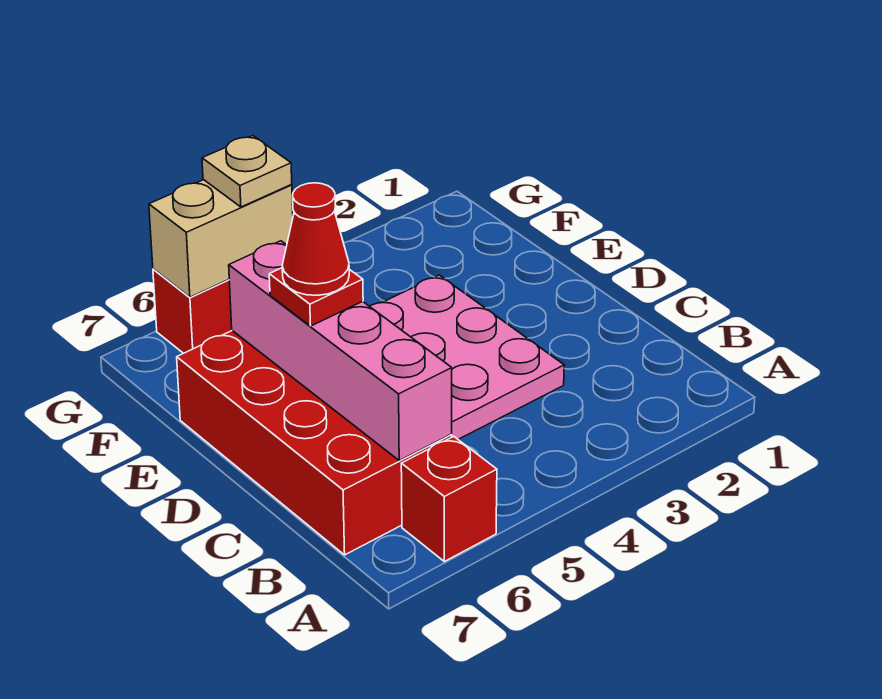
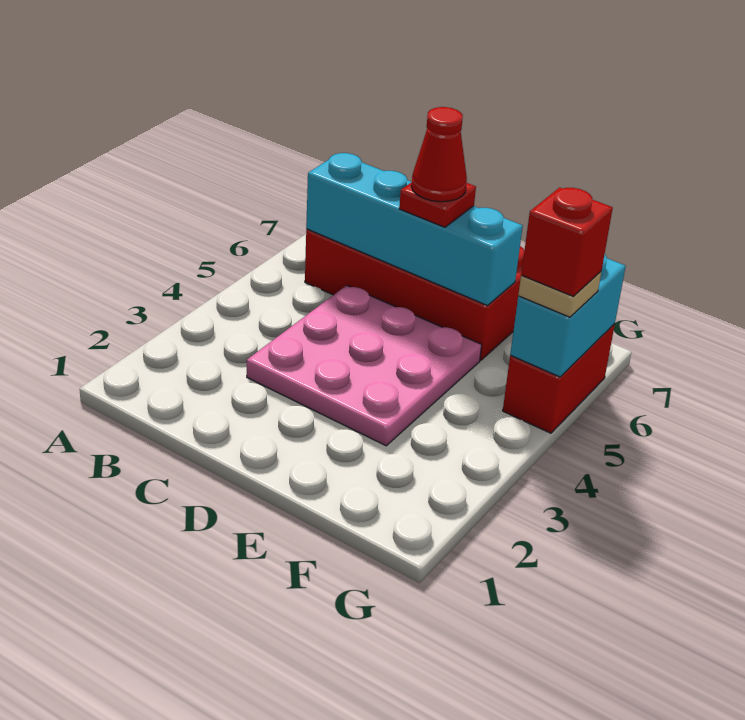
red brick A6 level 1 -> red brick G5 level 4
pink brick B6:E6 level 2 -> cyan brick B6:E6 level 2
tan brick G5:G6 level 2 -> cyan brick G5:G6 level 2

